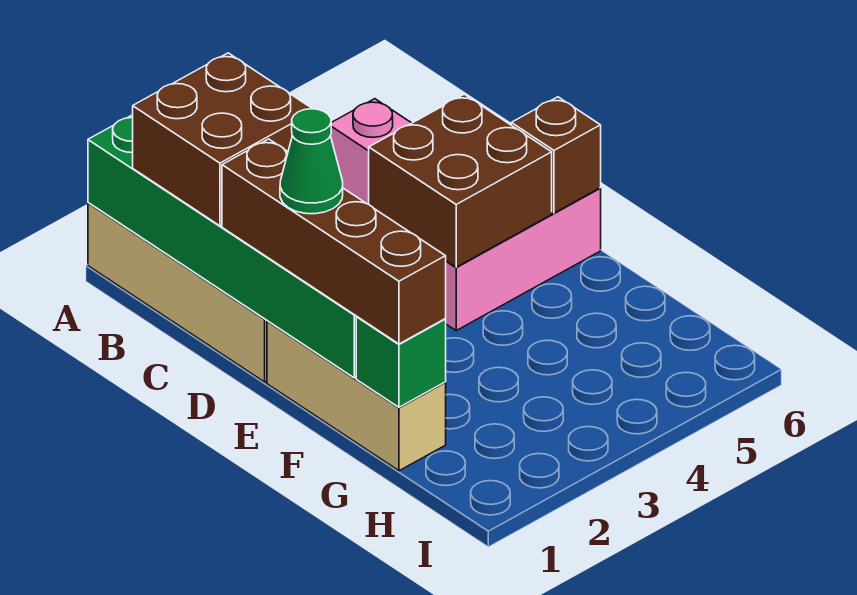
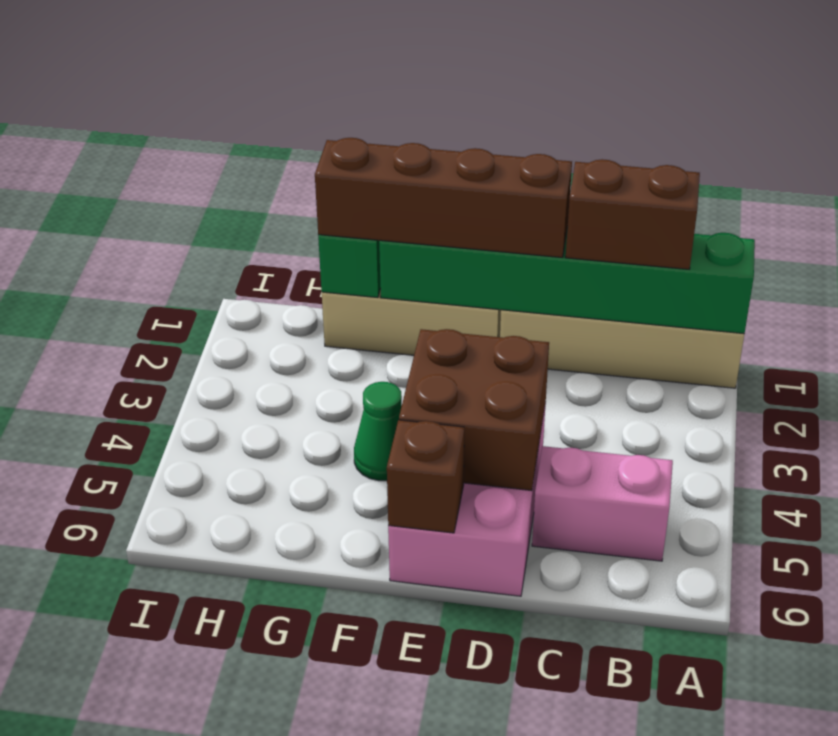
brown brick B1:C2 level 3 -> brown brick B1:C1 level 3
green cone E1 level 4 -> green cone F4 level 1

